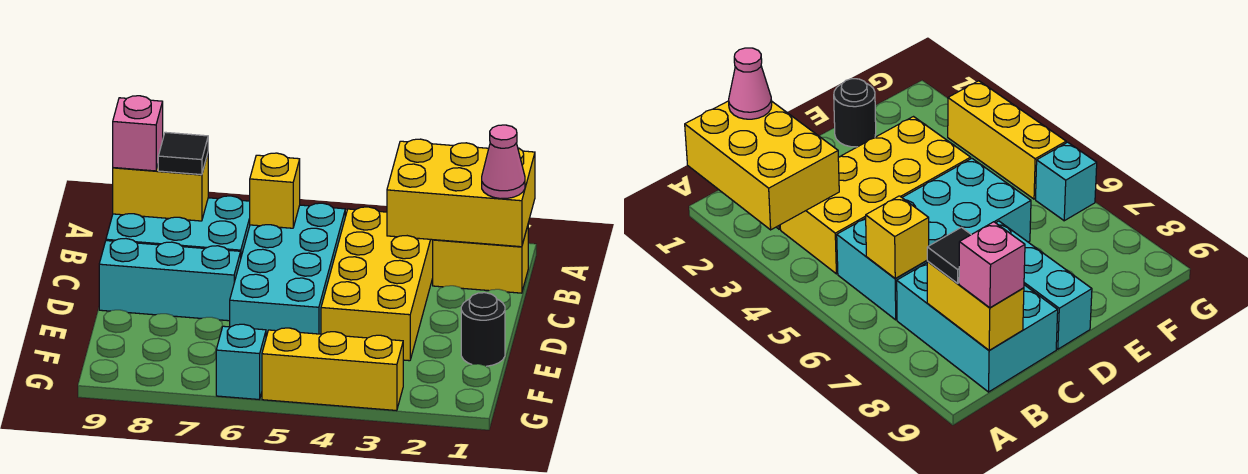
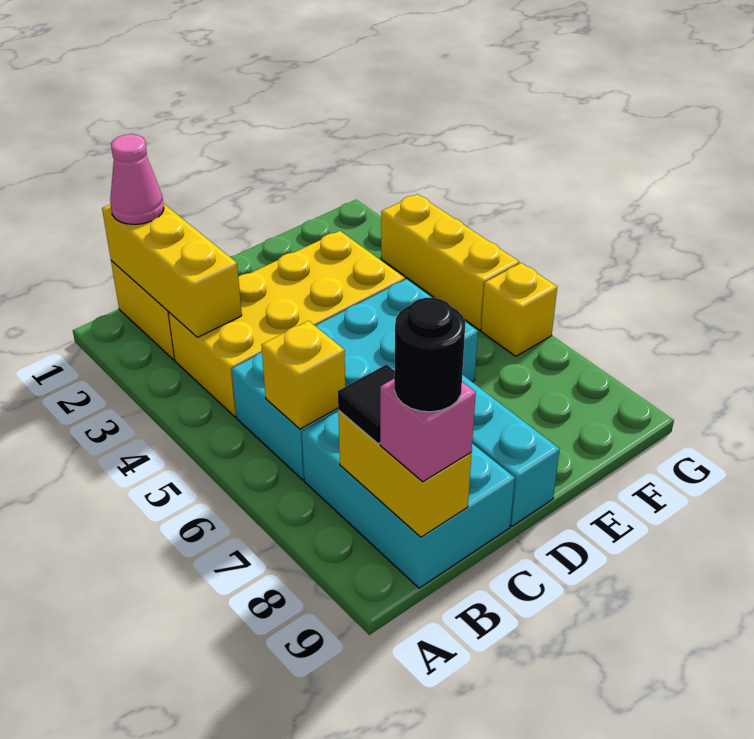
yellow brick A1:B3 level 2 -> yellow brick B1:B3 level 2
black round brick E1 level 1 -> black round brick B9 level 4
cyan brick G6 level 1 -> yellow brick G6 level 1

